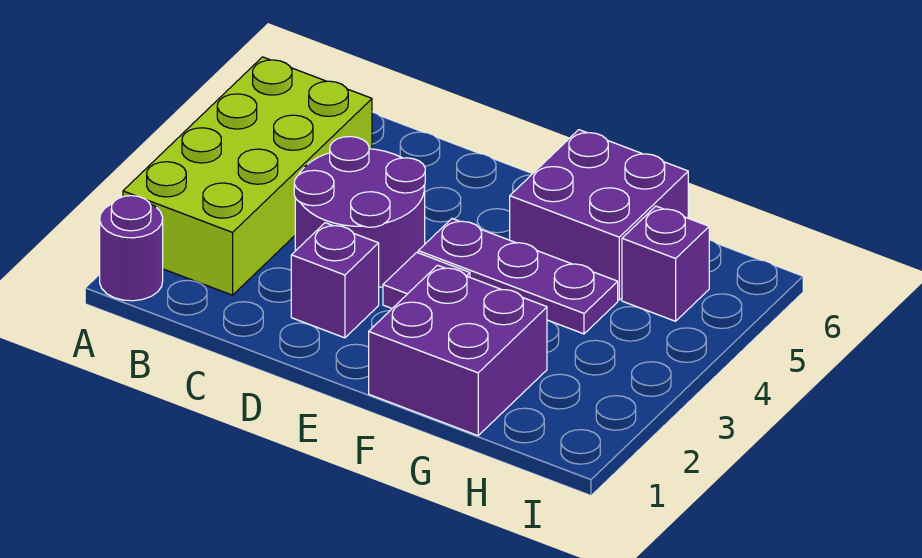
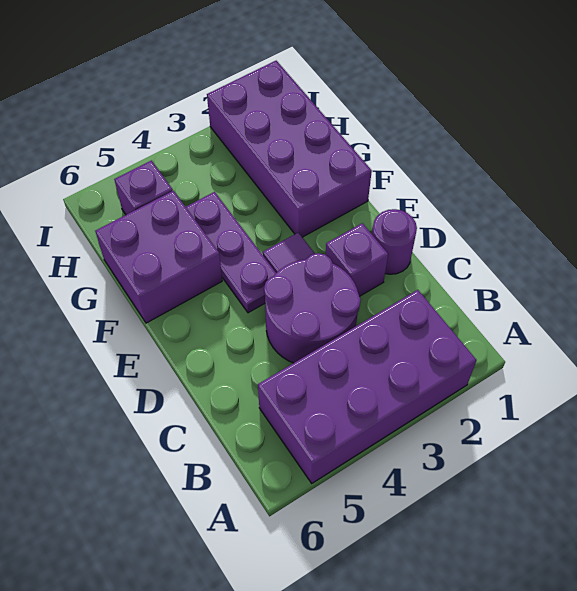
purple round brick A1 level 1 -> purple round brick D1 level 1
lime brick A2:B5 level 1 -> purple brick A2:B5 level 1
purple brick F1:G2 level 1 -> purple brick F1:I2 level 1

